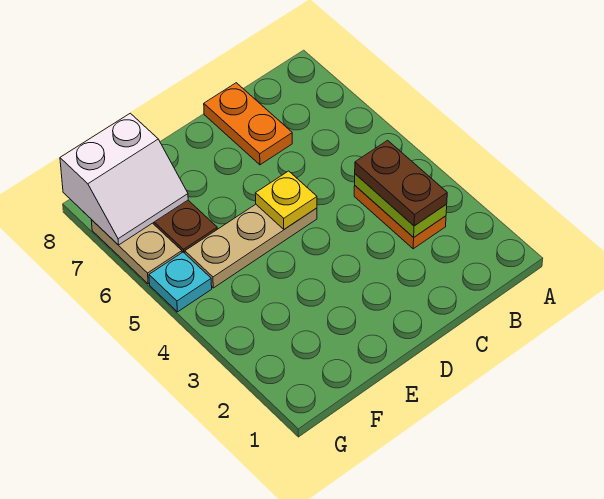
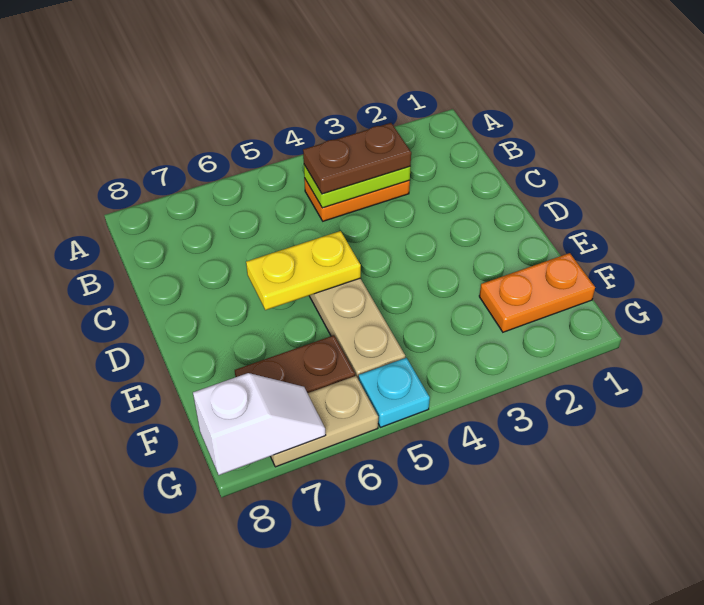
orange plate C7:C8 level 1 -> orange plate F1:F2 level 1
yellow plate D5 level 2 -> yellow plate D5:D6 level 2
white slope F7:G8 level 2 top 8 -> white slope G7:G8 level 2 top 8

